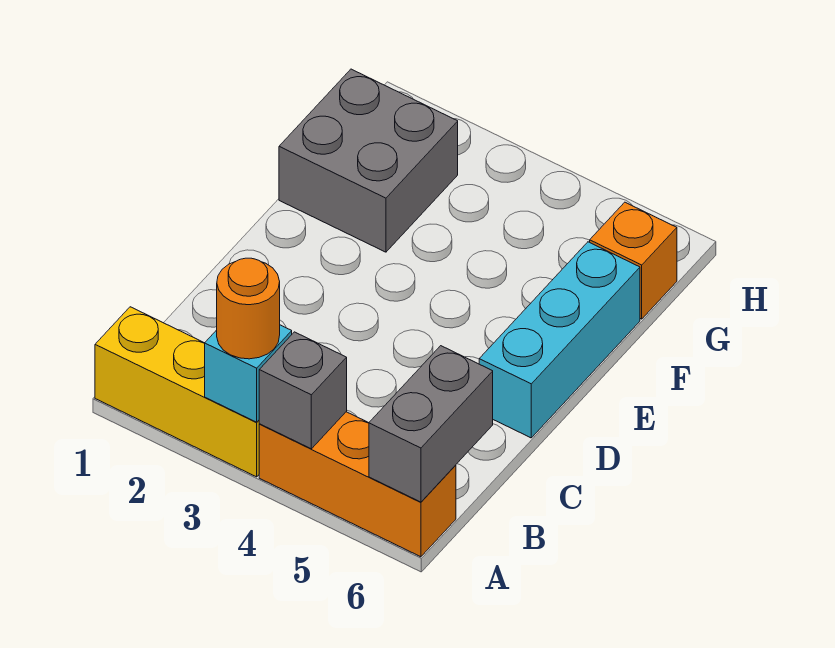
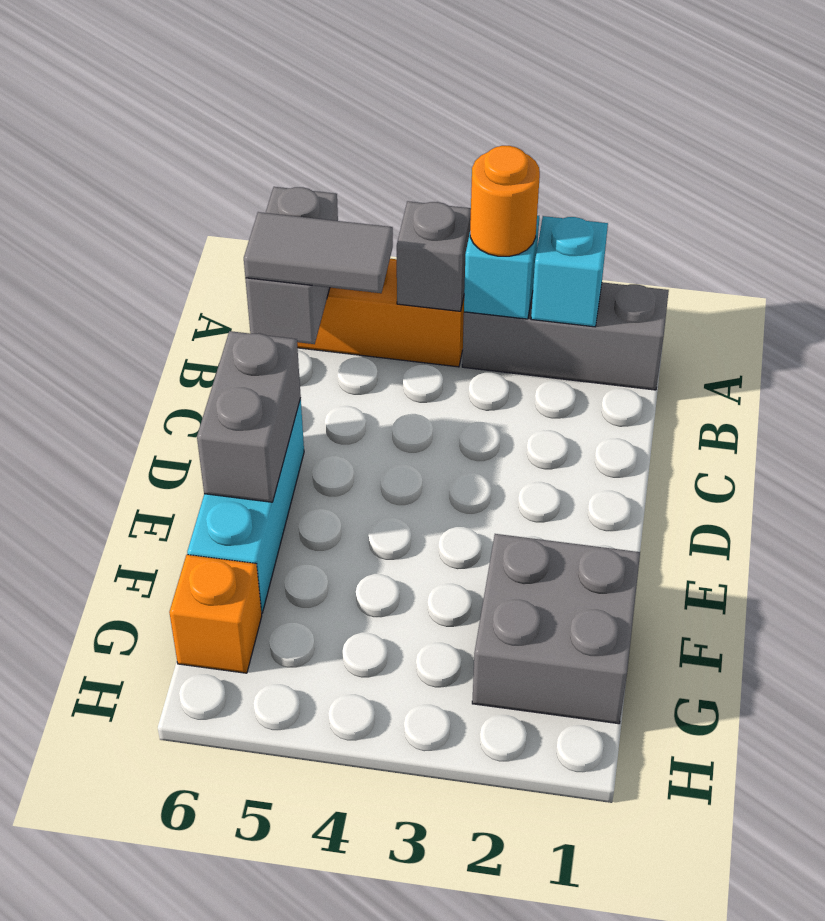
yellow brick A1:A3 level 1 -> grey brick A1:A3 level 1
none -> cyan brick A2 level 2
none -> grey tile B5:B6 level 3
none -> grey brick D6:E6 level 2

